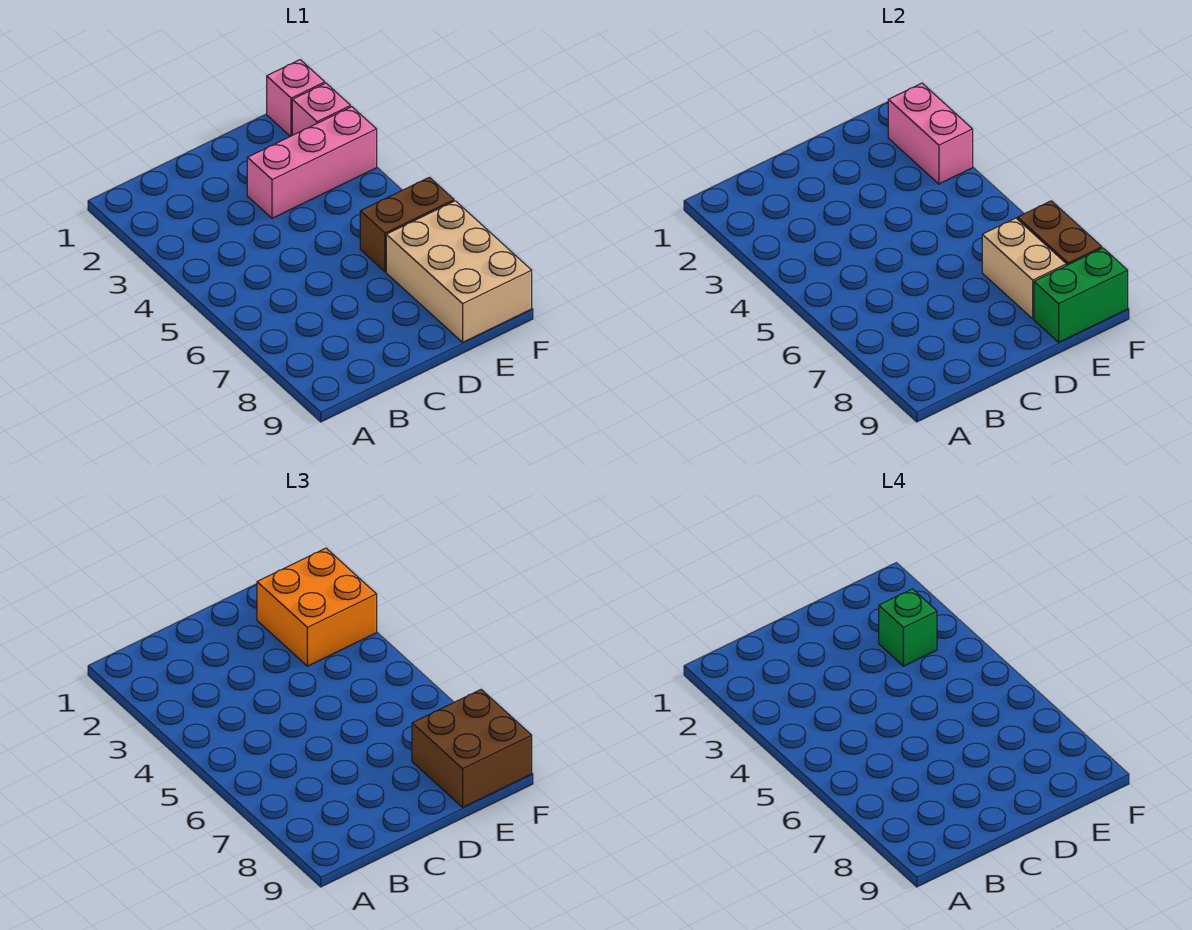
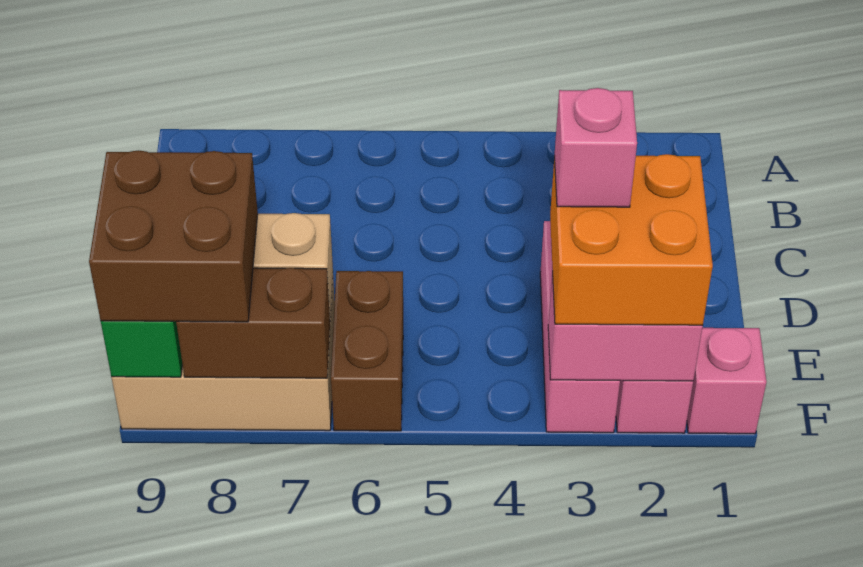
green brick E3 level 4 -> pink brick E3 level 4

